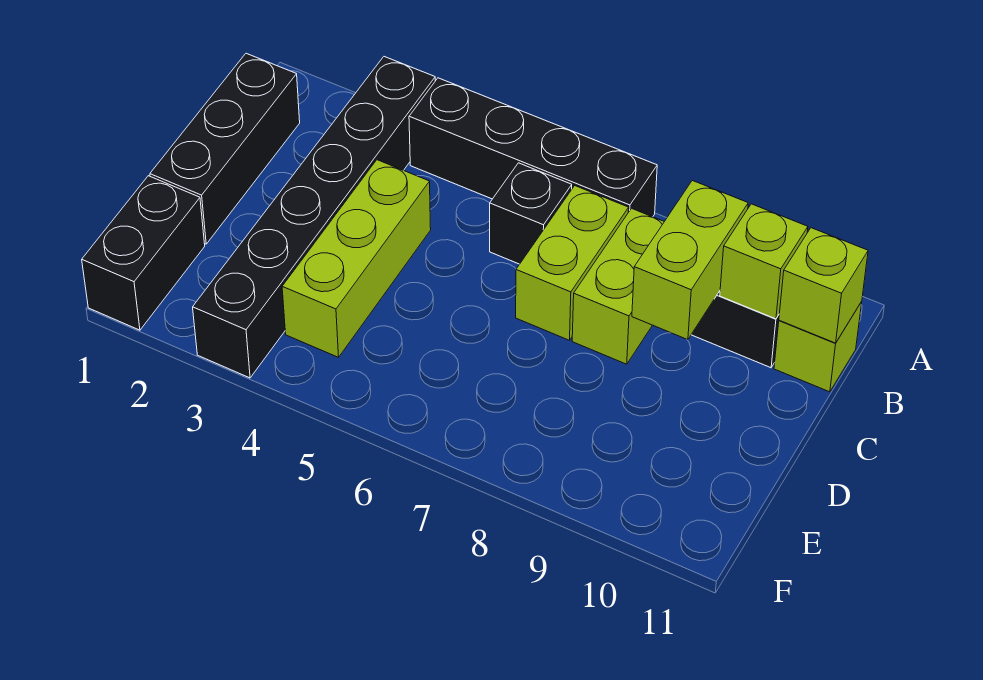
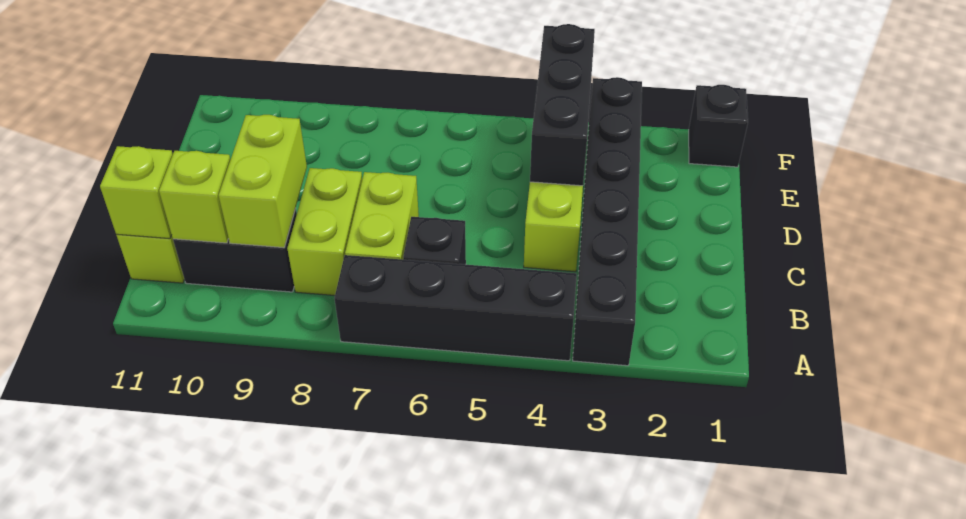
black brick B1:D1 level 1 -> black brick D4:F4 level 2
black brick E1:F1 level 1 -> black brick F1 level 1

